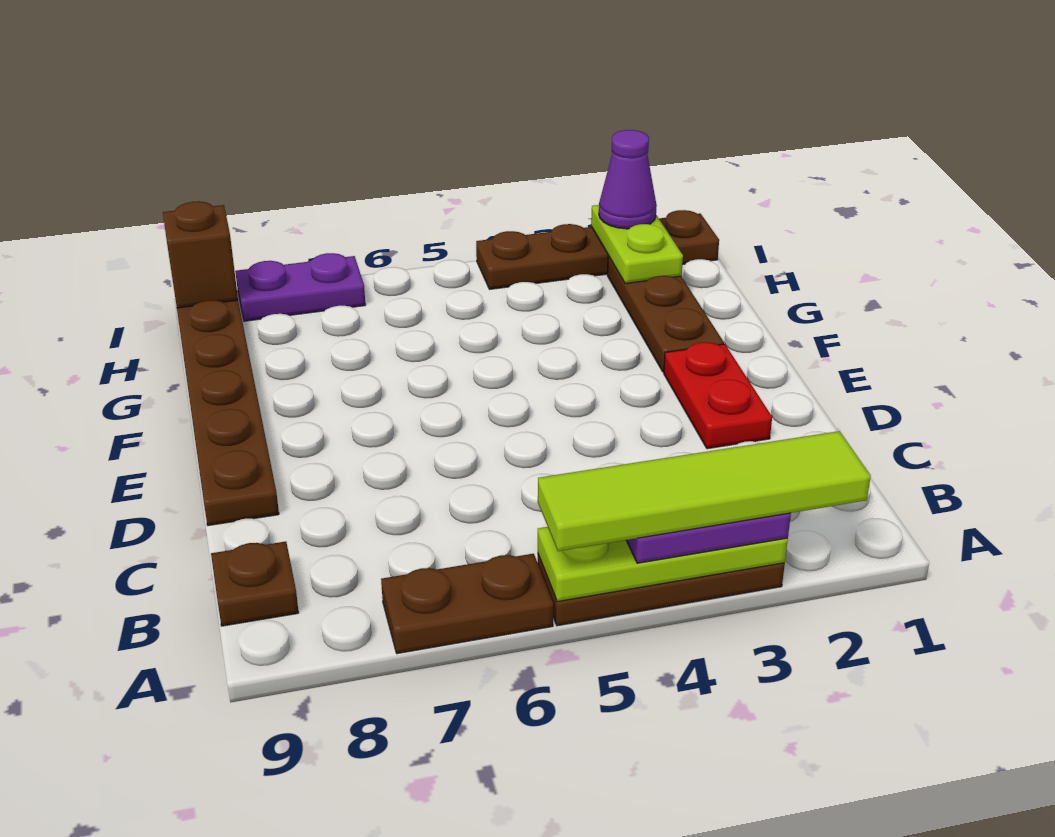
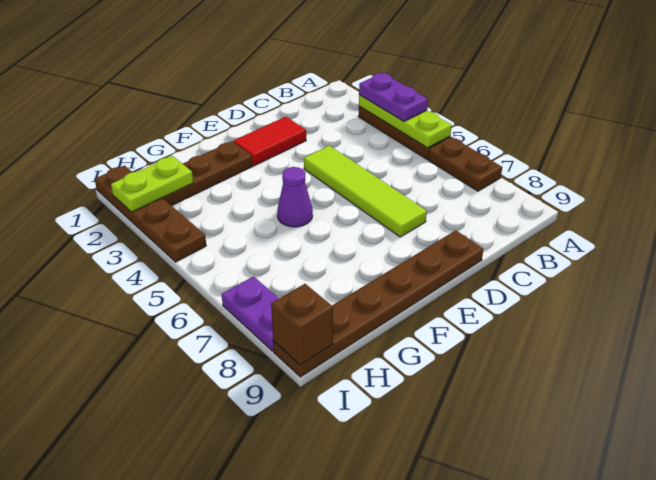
lime tile A2:A5 level 4 -> lime tile D4:D7 level 1
brown plate B9 level 1 -> none
red plate D2:E2 level 1 -> red tile D2:E2 level 1
purple cone I2 level 3 -> purple cone F5 level 1

